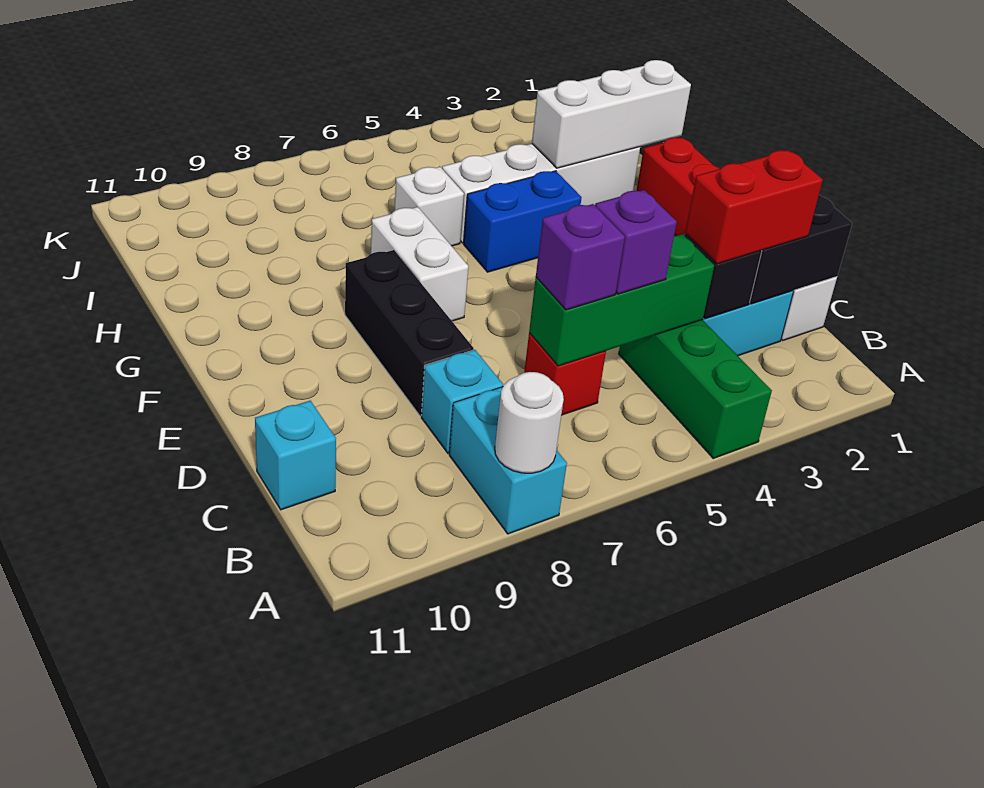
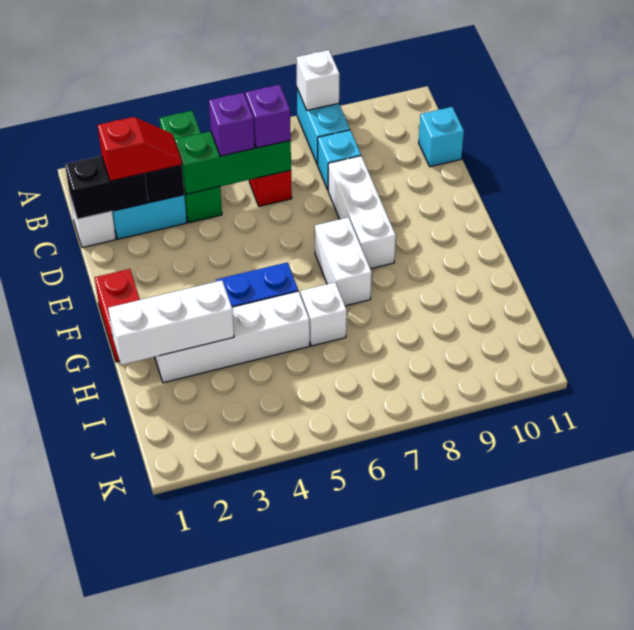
white round brick A8 level 2 -> white brick A8 level 2
red brick C2:C3 level 3 -> red slope C2:C3 level 3 top 2
black brick D8:F8 level 1 -> white brick D8:F8 level 1

